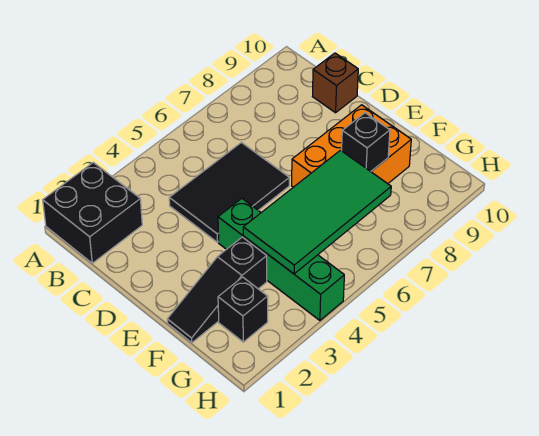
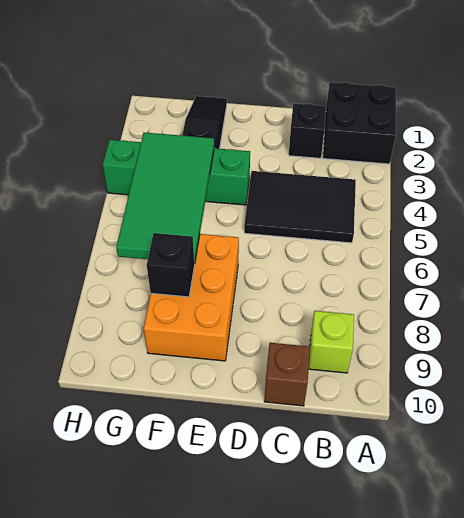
none -> lime brick B9 level 1
black tile C4:D6 level 1 -> black tile B4:D5 level 1
black brick G2 level 1 -> black brick C2 level 1

